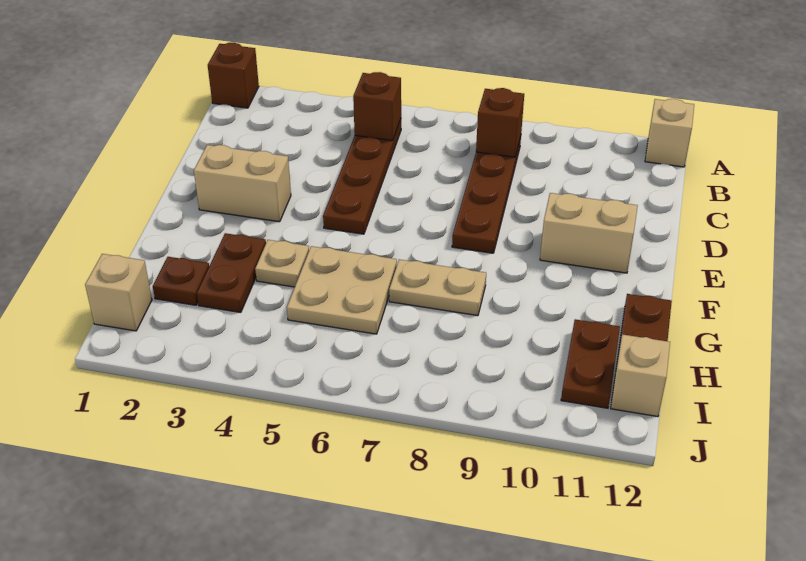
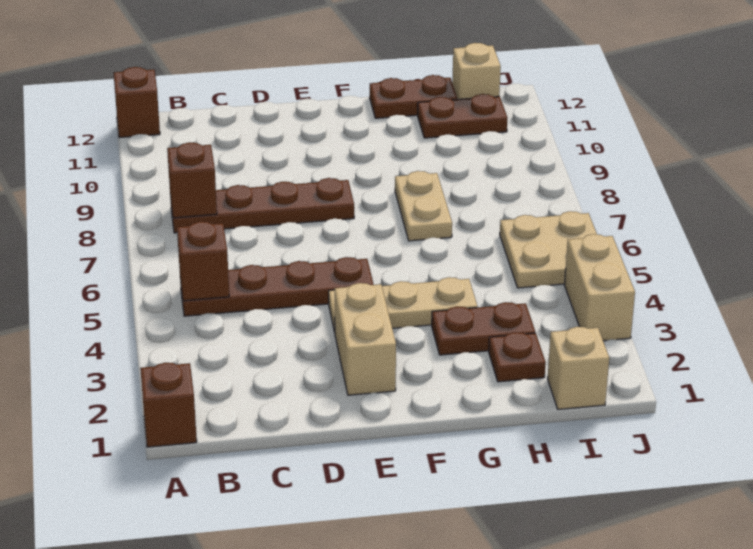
tan brick A12 level 1 -> brown brick A12 level 1
tan brick E10:E11 level 1 -> tan brick J3:J4 level 1
tan plate G4 level 1 -> tan plate E4:G4 level 1
tan plate G5:H6 level 1 -> tan plate I5:J6 level 1

